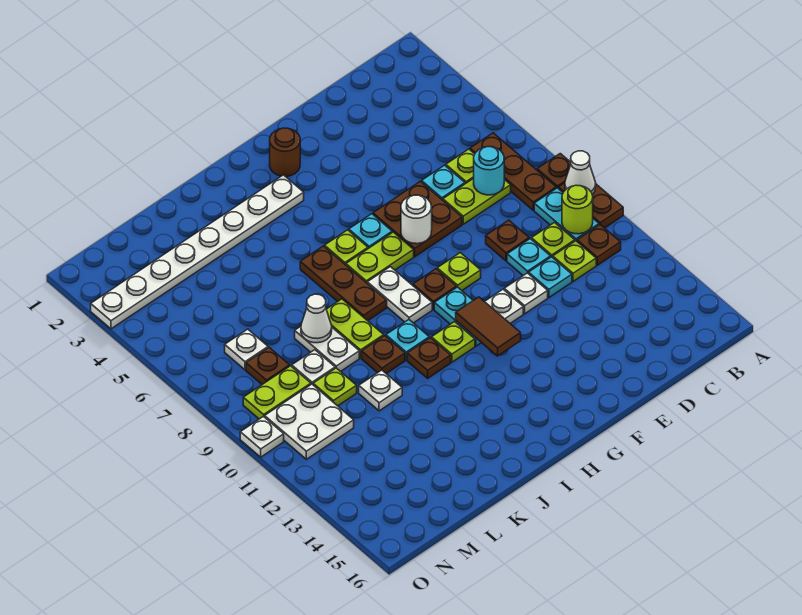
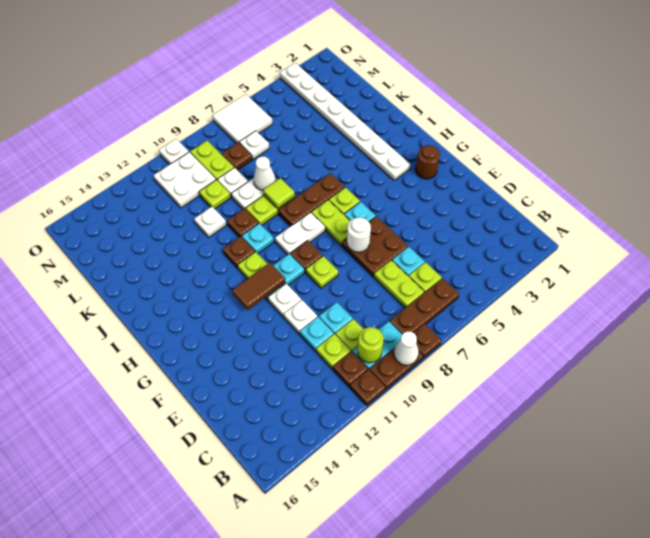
cyan round brick C7 level 2 -> none
brown plate D9 level 1 -> brown plate A11 level 1
none -> lime tile J8 level 2
none -> white tile N6:O7 level 1

